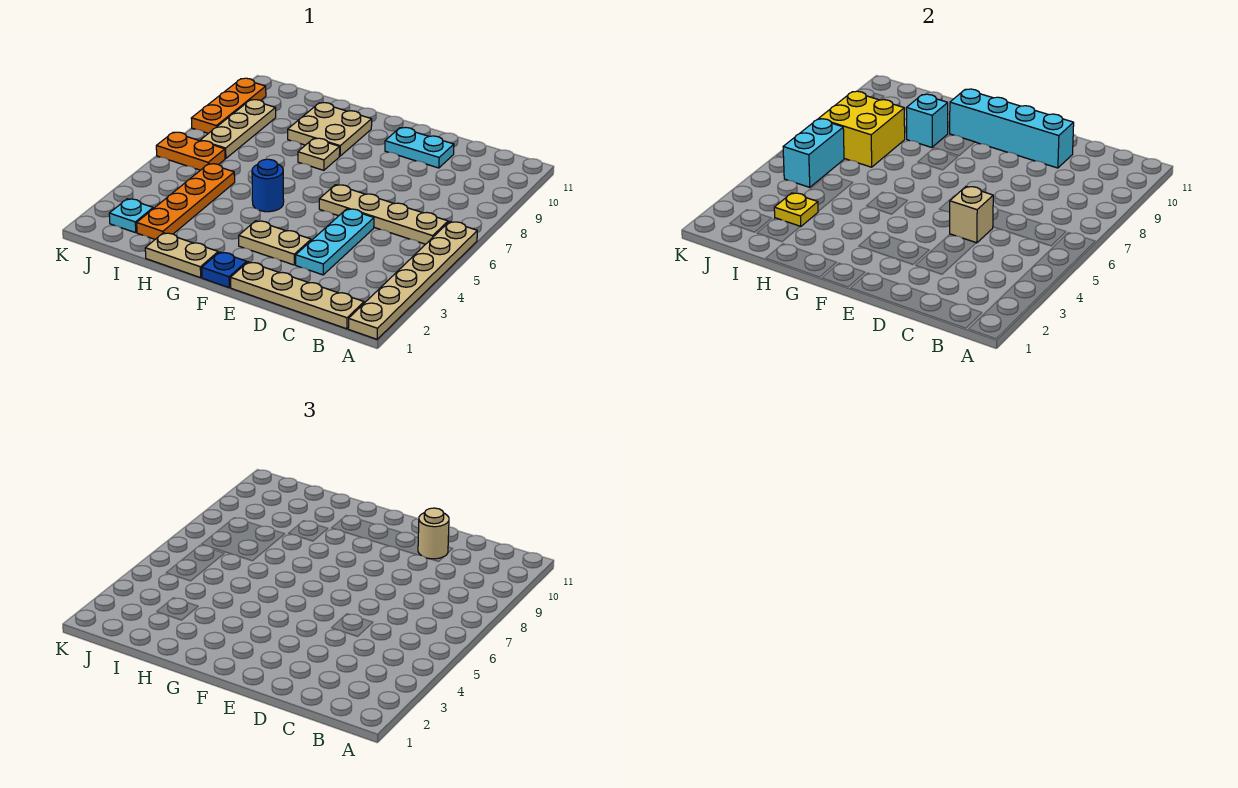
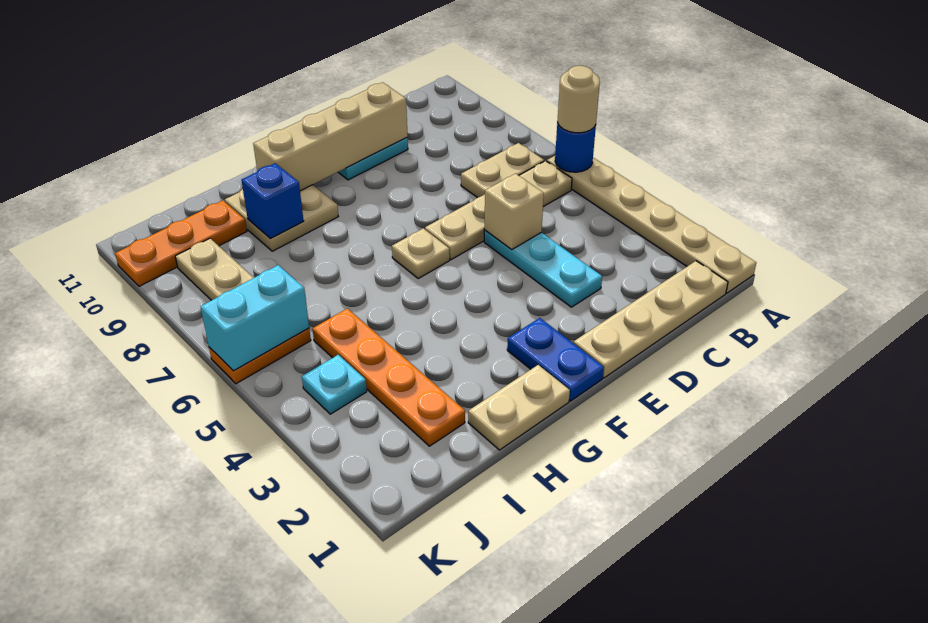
cyan brick D10:G10 level 2 -> tan brick D10:G10 level 2
tan round brick D10 level 3 -> tan round brick A6 level 3
tan plate E3:F3 level 1 -> tan plate B7:C7 level 1
blue plate F1 level 1 -> blue plate F1:F2 level 1
blue round brick G5 level 1 -> blue round brick A6 level 2
tan plate G8 level 1 -> tan plate F6 level 1
cyan brick H9 level 2 -> blue brick H9 level 2
yellow plate I3 level 2 -> none
yellow brick I7:J8 level 2 -> none
cyan plate J2 level 1 -> cyan plate J4 level 1
cyan brick J5:J6 level 2 -> cyan brick J6:K6 level 2
orange plate K8:K10 level 1 -> orange plate I10:K10 level 1

